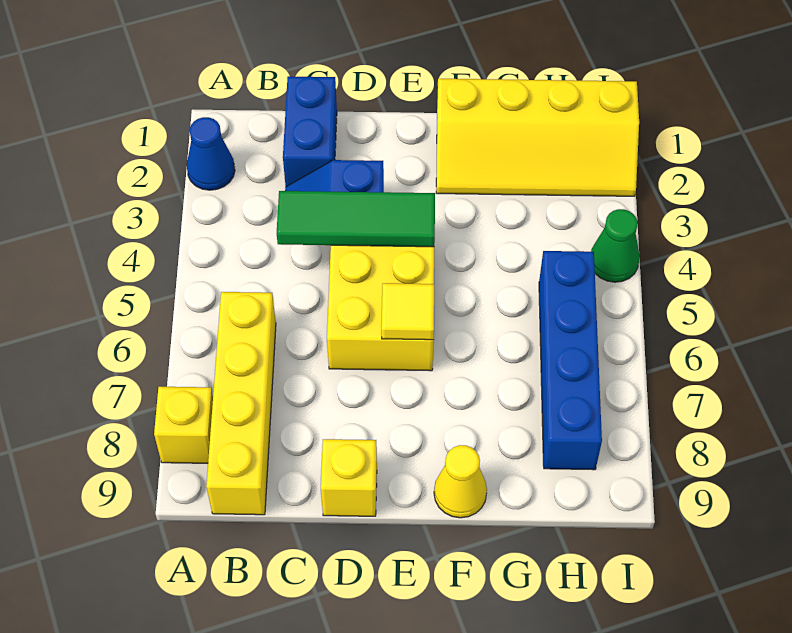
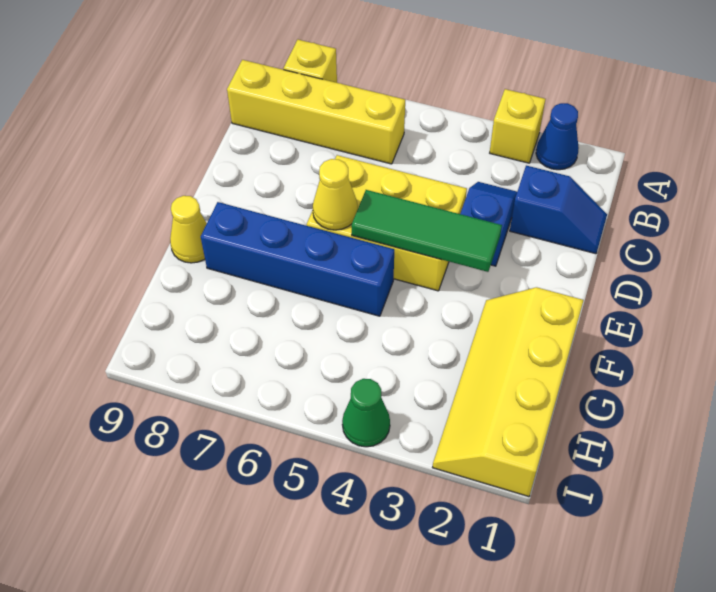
blue brick C1:C2 level 1 -> blue slope C1:C2 level 1 top 2
green tile C4:E4 level 2 -> green tile E3:E5 level 2
yellow brick D9 level 1 -> yellow brick A3 level 1
yellow tile E6 level 2 -> yellow cone E6 level 2
blue brick H5:H8 level 1 -> blue brick F5:F8 level 1

